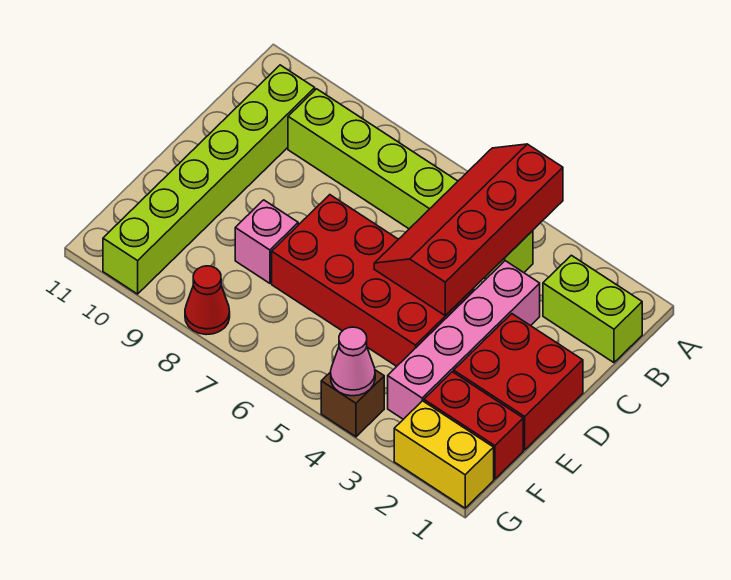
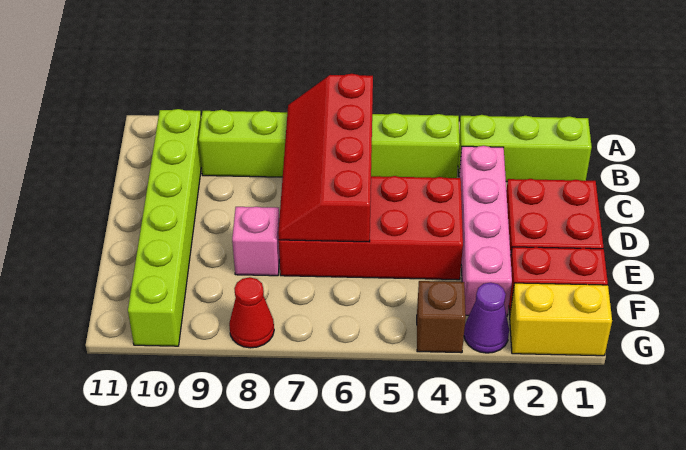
red slope A4:D5 level 2 top 4 -> red slope B6:E7 level 2 top 6
lime brick B1:B2 level 1 -> lime brick B1:B3 level 1
none -> purple cone G3 level 1
pink cone G4 level 2 -> none

